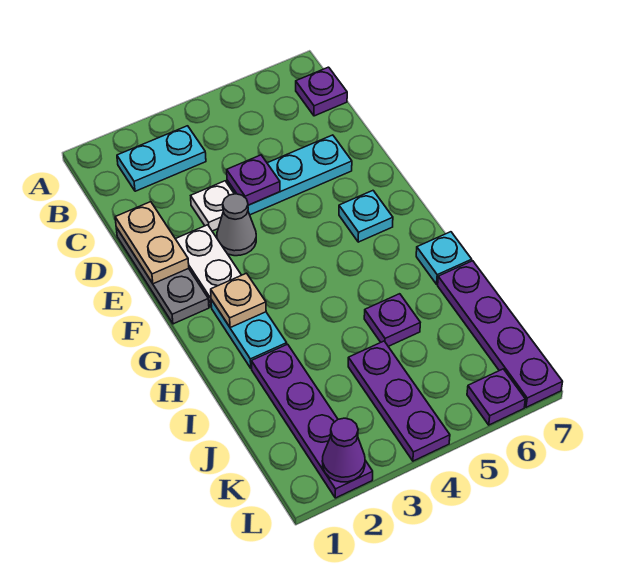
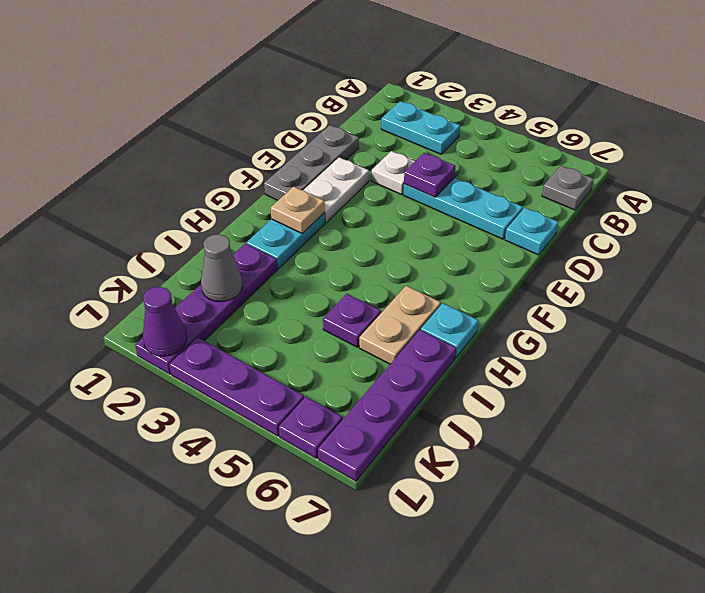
purple plate B7 level 1 -> grey plate B7 level 1
tan plate D1:E1 level 2 -> tan plate H6:I6 level 1
grey cone E3 level 1 -> grey cone J2 level 2
cyan plate F6 level 1 -> cyan plate D7 level 1
purple plate J4:L4 level 1 -> purple plate L3:L5 level 1

